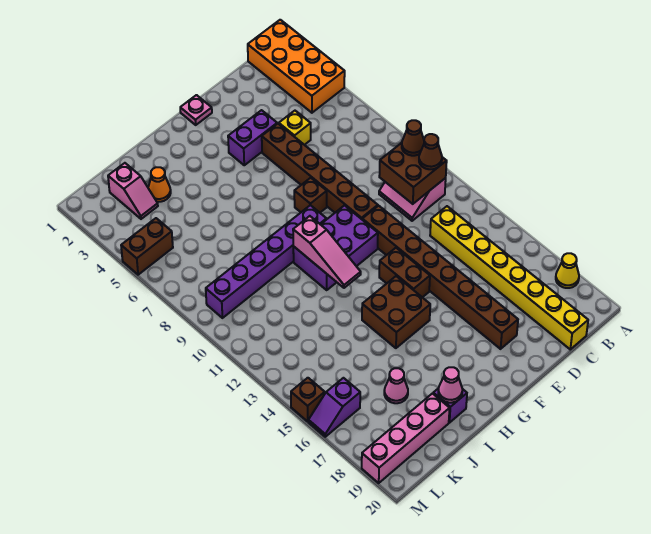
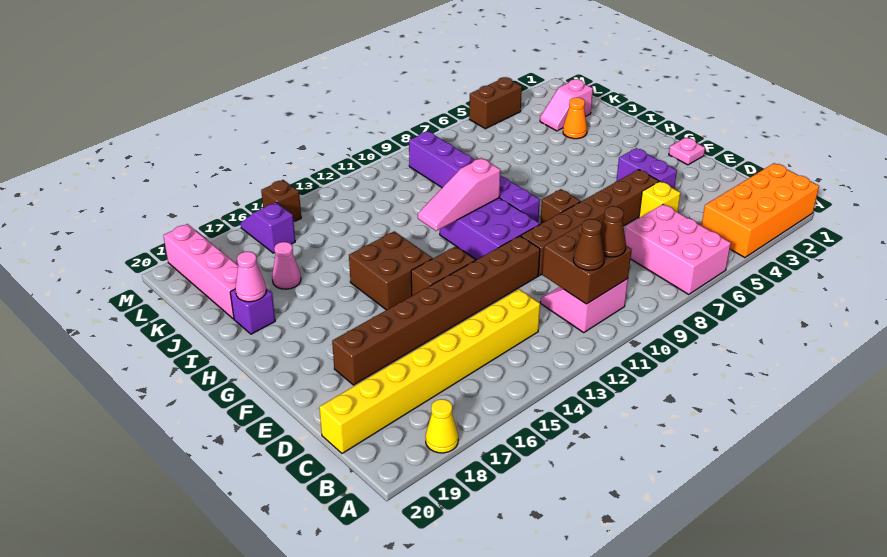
none -> pink brick A6:C7 level 1
brown brick L5:M5 level 1 -> brown brick M4:M5 level 1

